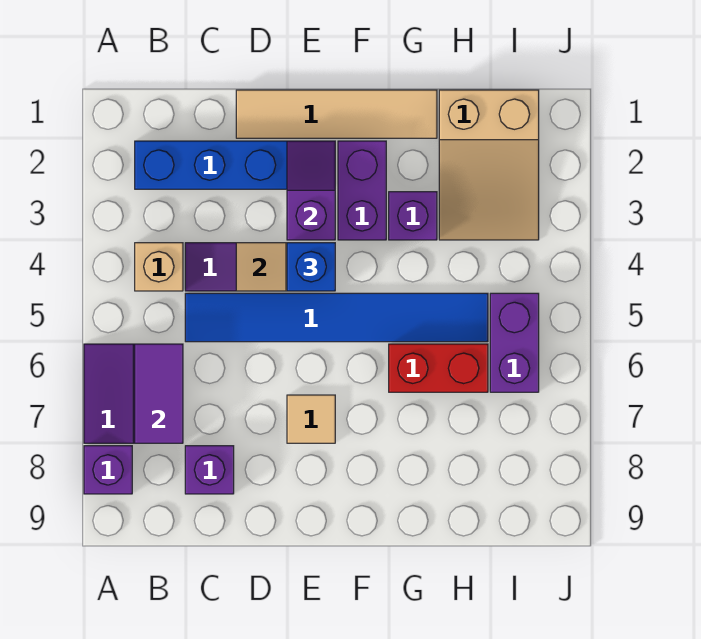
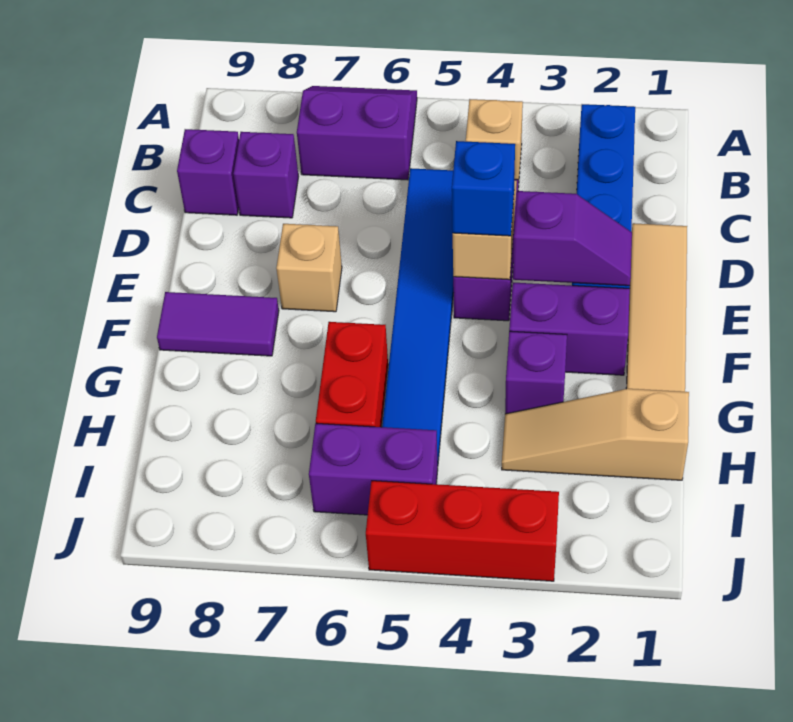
purple brick A8 level 1 -> purple brick C9 level 1
purple tile B6:B7 level 2 -> purple tile F8:F9 level 1
tan tile E7 level 1 -> tan brick E7 level 1
tan slope H1:I3 level 1 top 1 -> tan slope H1:H3 level 1 top 1
none -> red brick J3:J5 level 1

